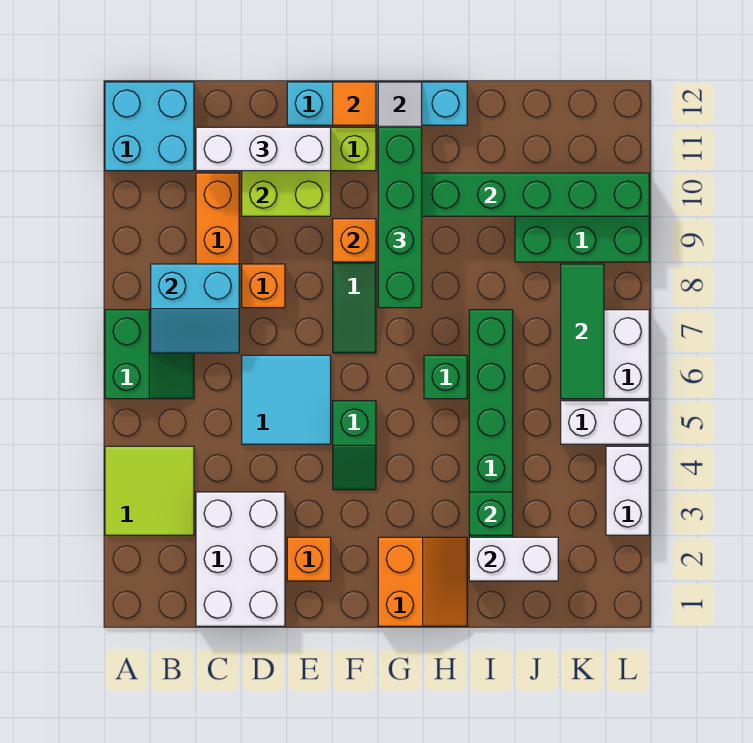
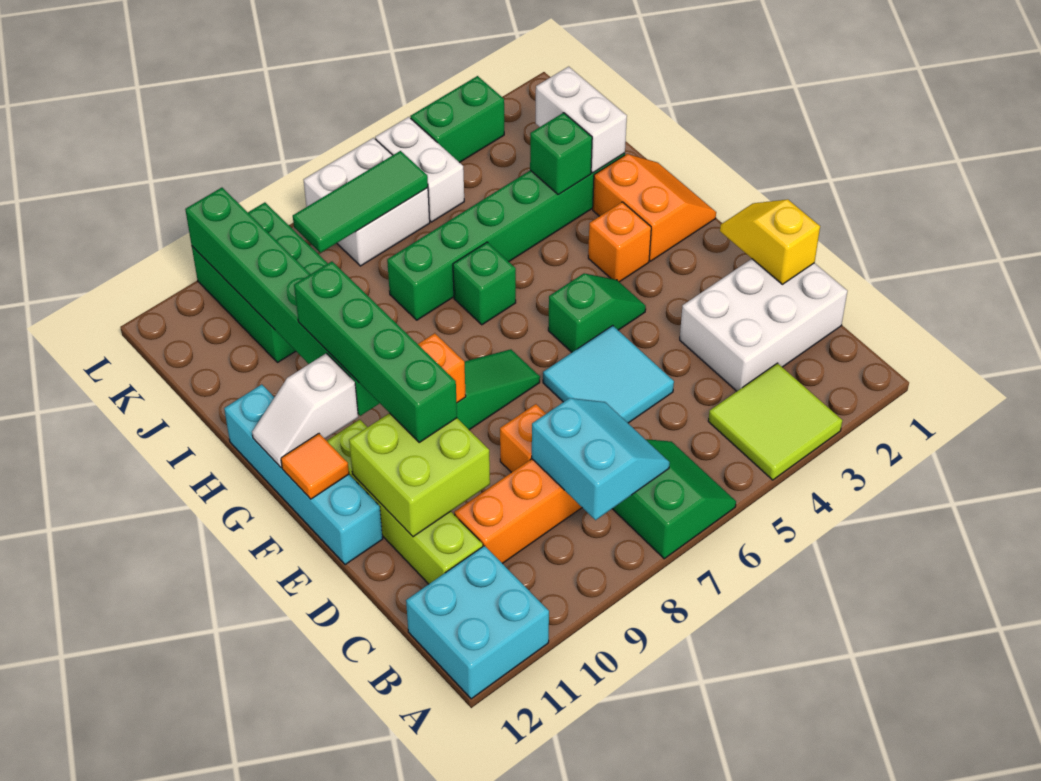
green slope A6:B7 level 1 top A -> green slope A6:B7 level 1 top 7
white brick C11:E11 level 3 -> none
none -> yellow slope D1:E1 level 2 top D
orange brick E2 level 1 -> orange brick G3 level 1
orange slope G1:H2 level 1 top G -> orange slope G1:H2 level 1 top 2
green brick G8:G11 level 3 -> green brick E10:H10 level 3
white brick L3:L4 level 1 -> green brick L3:L4 level 1

